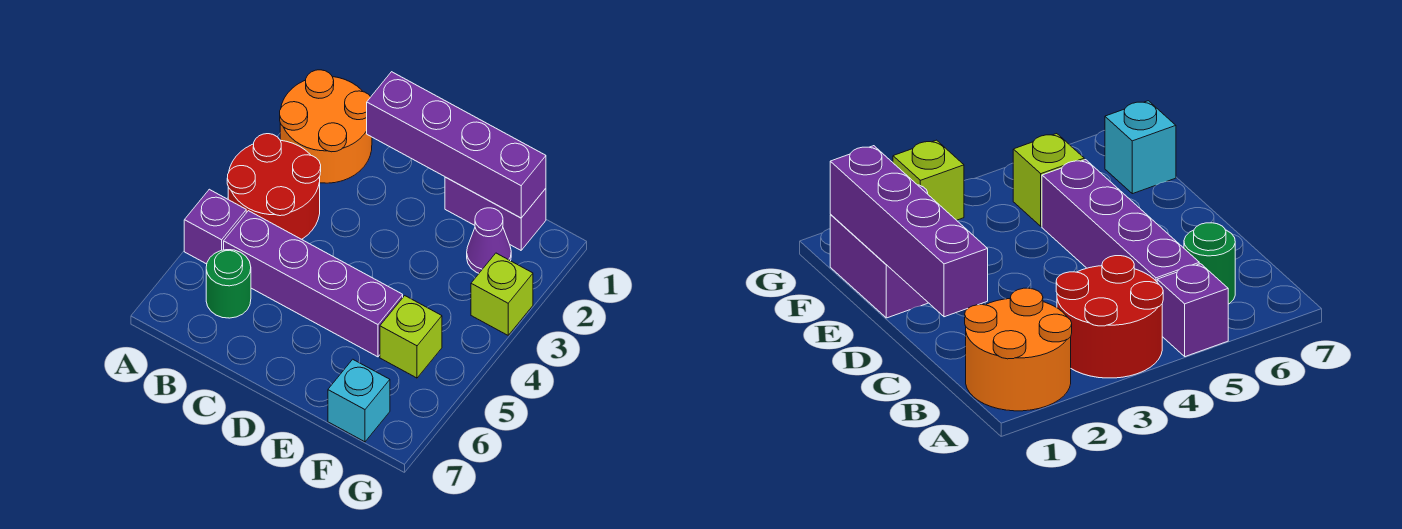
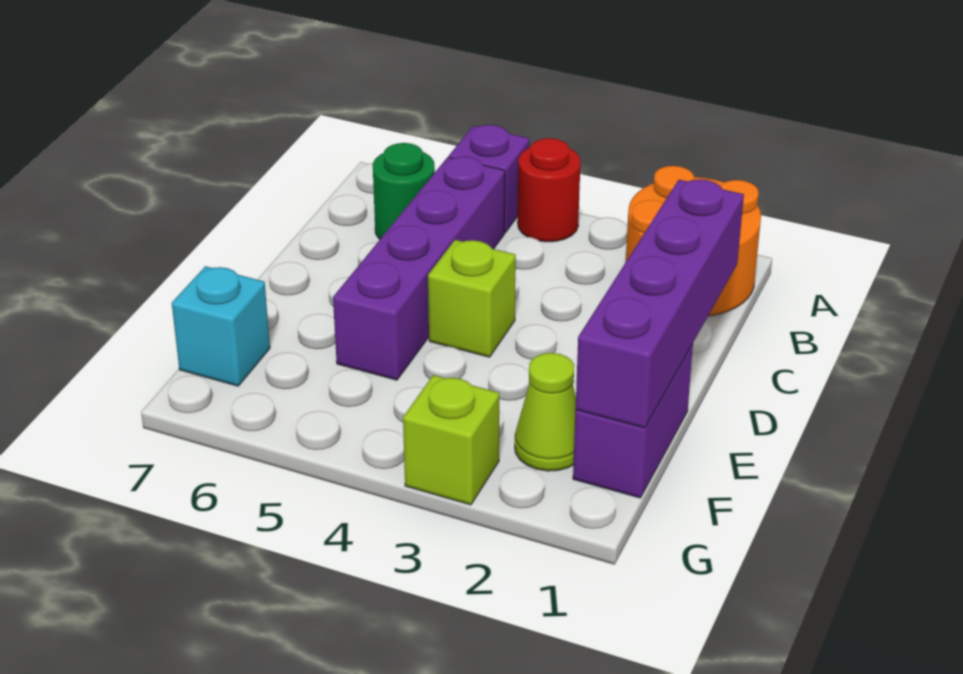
red round brick A3:B4 level 1 -> red round brick A4 level 1
purple cone F2 level 1 -> lime cone F2 level 1
lime brick F5 level 1 -> lime brick D4 level 1

